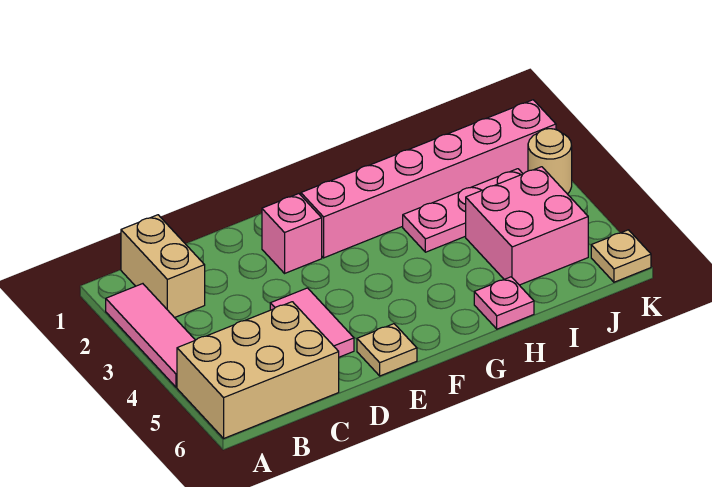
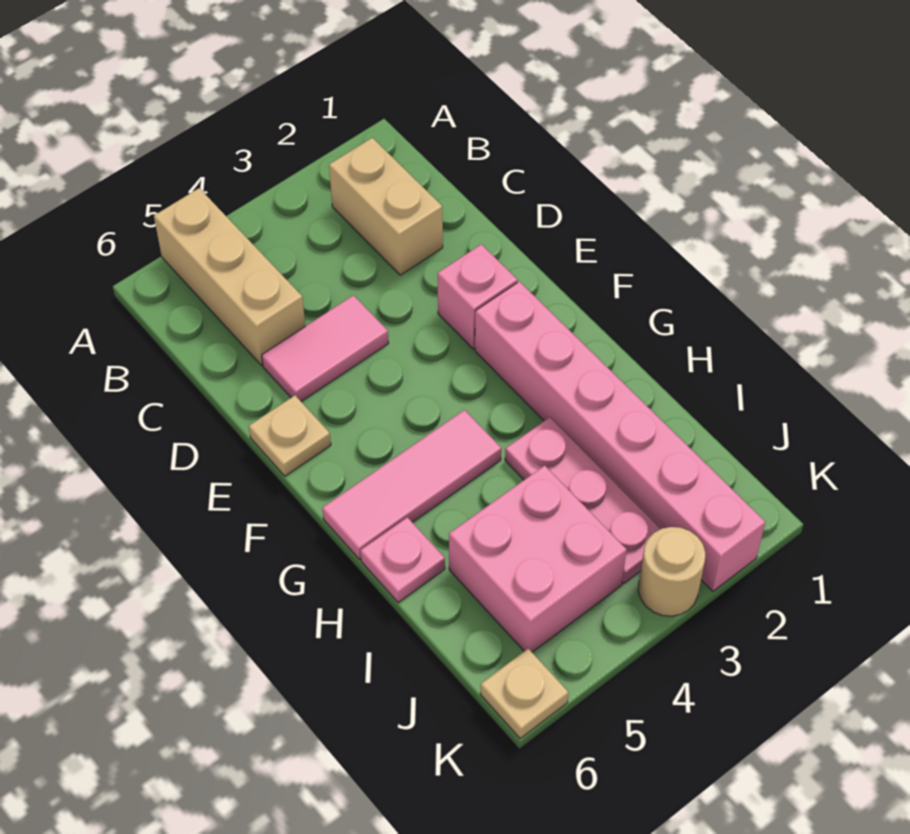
pink tile A2:A4 level 1 -> pink tile G4:G6 level 1
tan brick A5:C6 level 1 -> tan brick A5:C5 level 1
tan brick B1:B2 level 1 -> tan brick B2:C2 level 1

